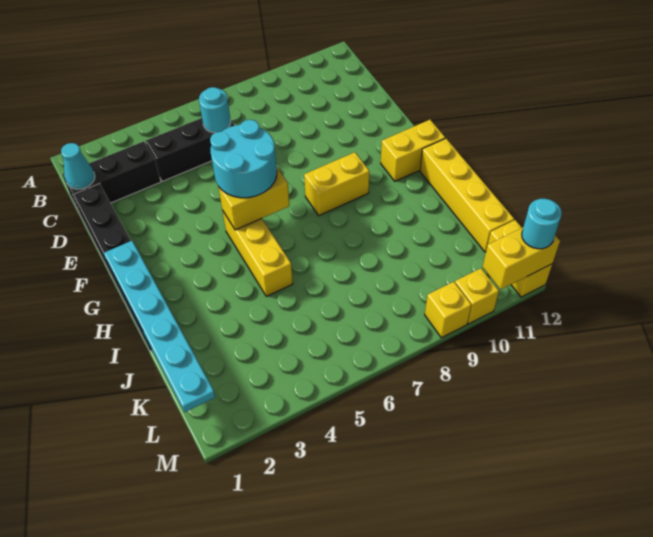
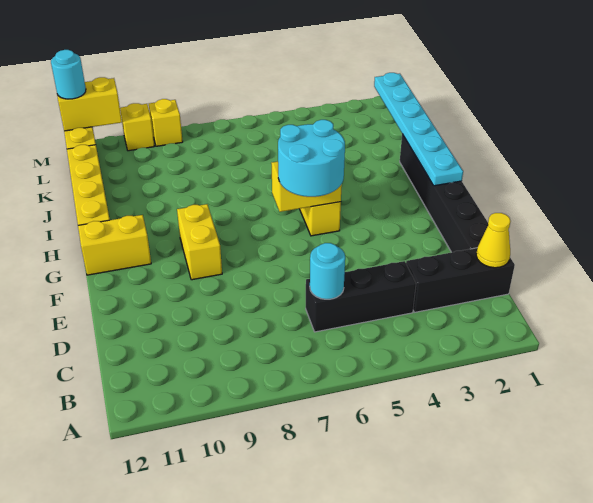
cyan cone C1 level 2 -> yellow cone C1 level 2
yellow brick G8:G9 level 1 -> yellow brick F9:G9 level 1

